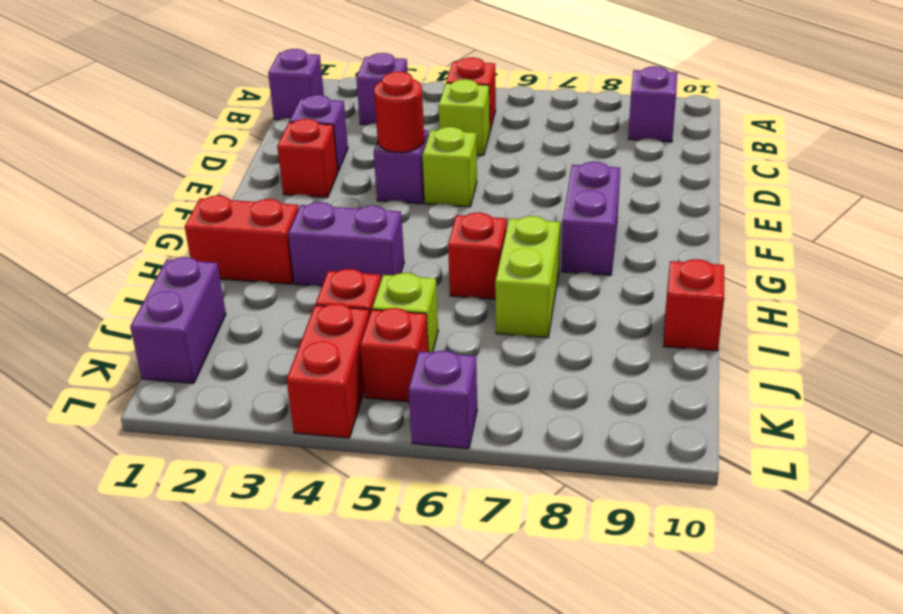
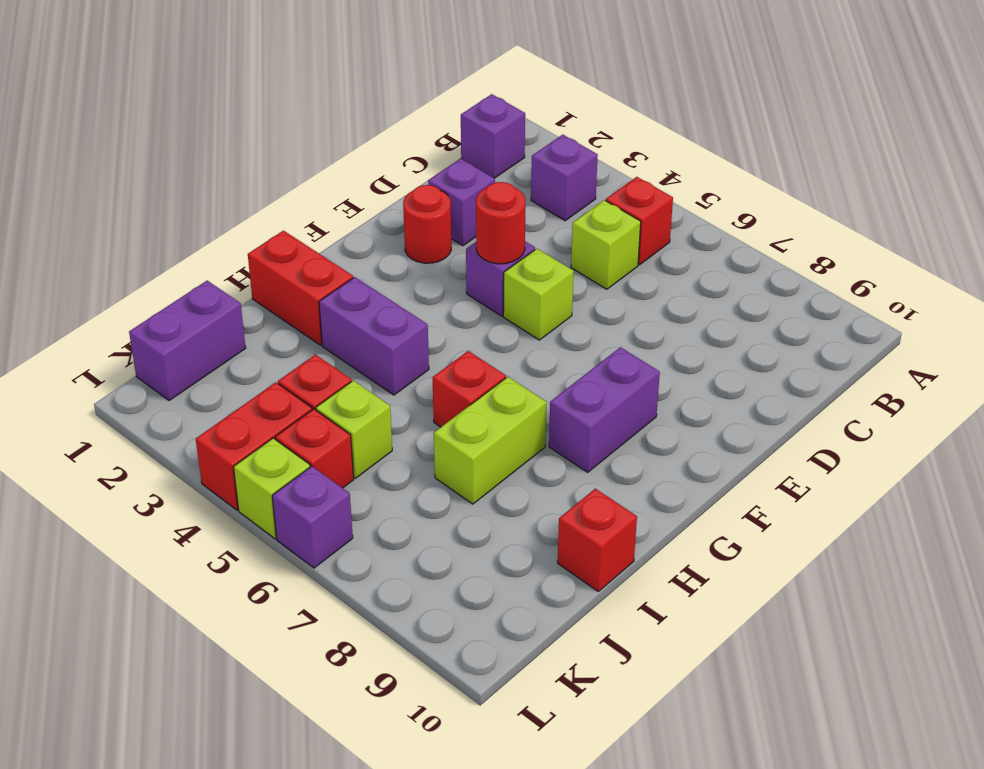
purple brick B9 level 1 -> none
red brick E2 level 1 -> red round brick E2 level 1
none -> lime brick L5 level 1

